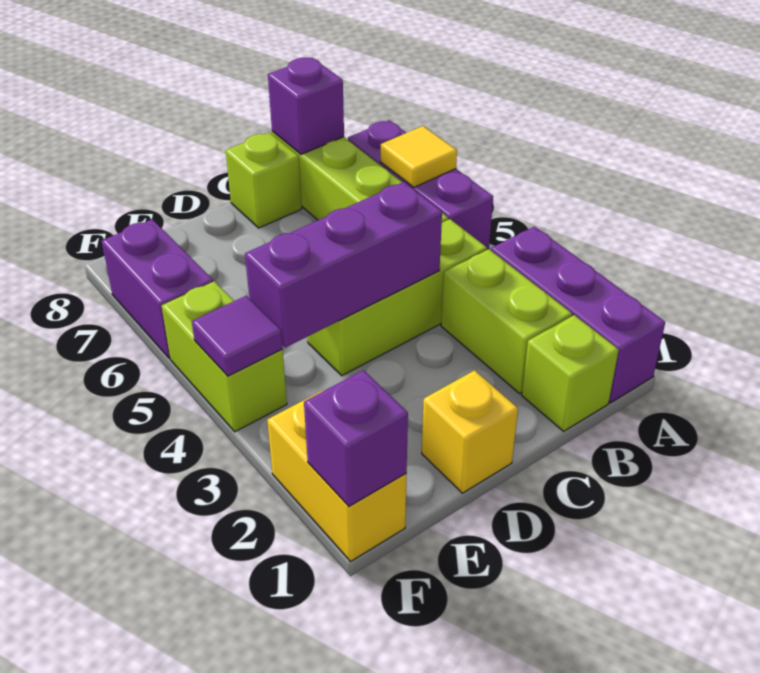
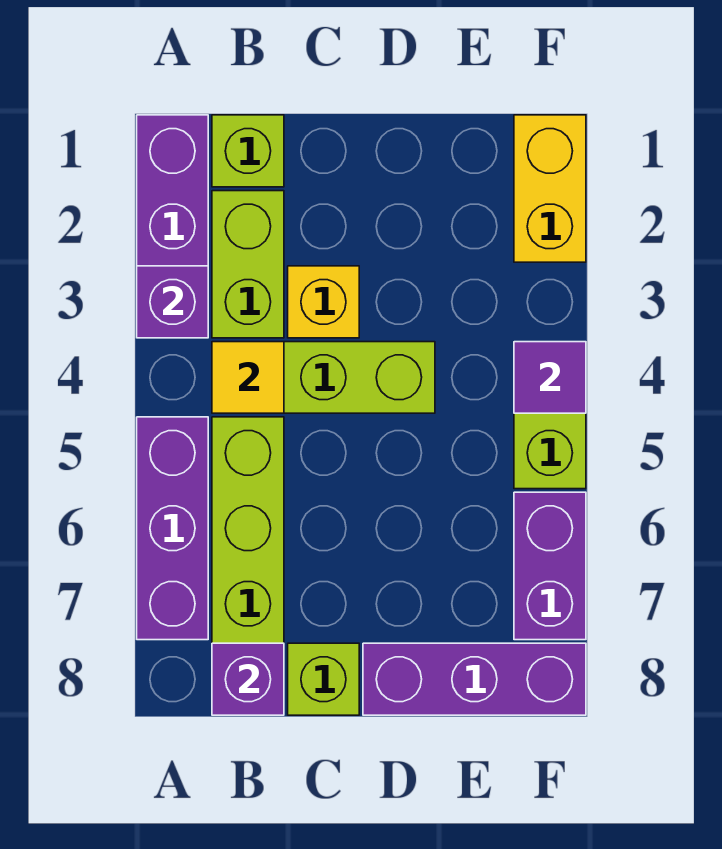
yellow tile A6 level 2 -> yellow tile B4 level 2
purple brick C4:E4 level 2 -> purple brick D8:F8 level 1
yellow brick D1 level 1 -> yellow brick C3 level 1
purple brick F1 level 2 -> purple brick A3 level 2

